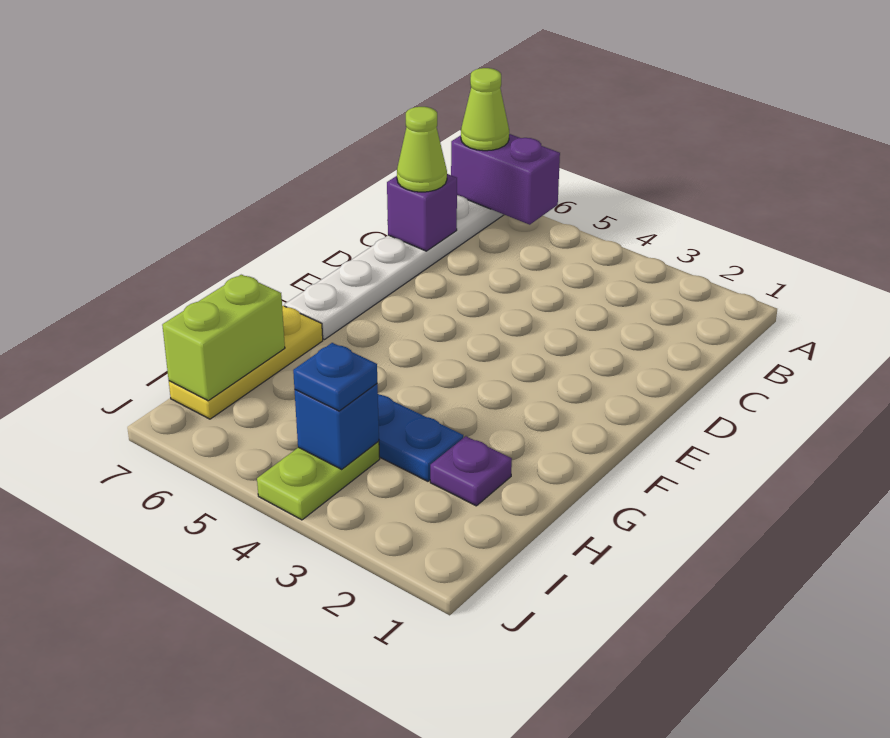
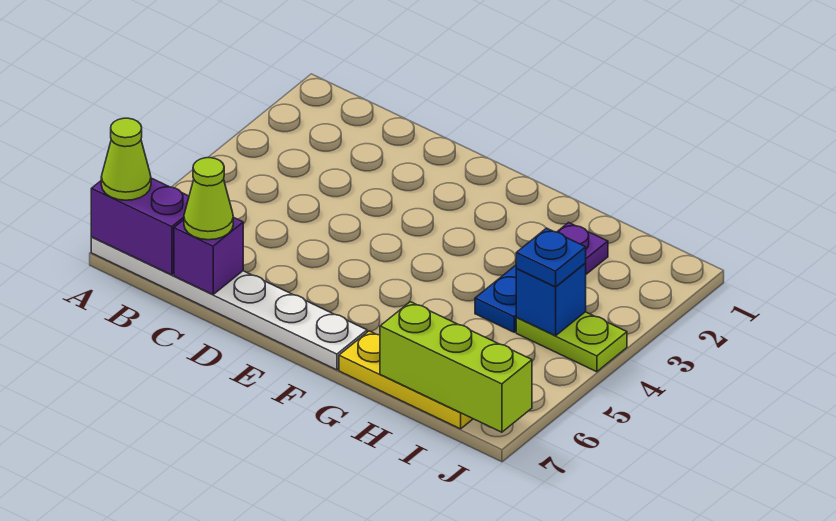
purple brick A6:A7 level 2 -> purple brick A7:B7 level 2
lime brick H7:I7 level 2 -> lime brick H7:J7 level 2

